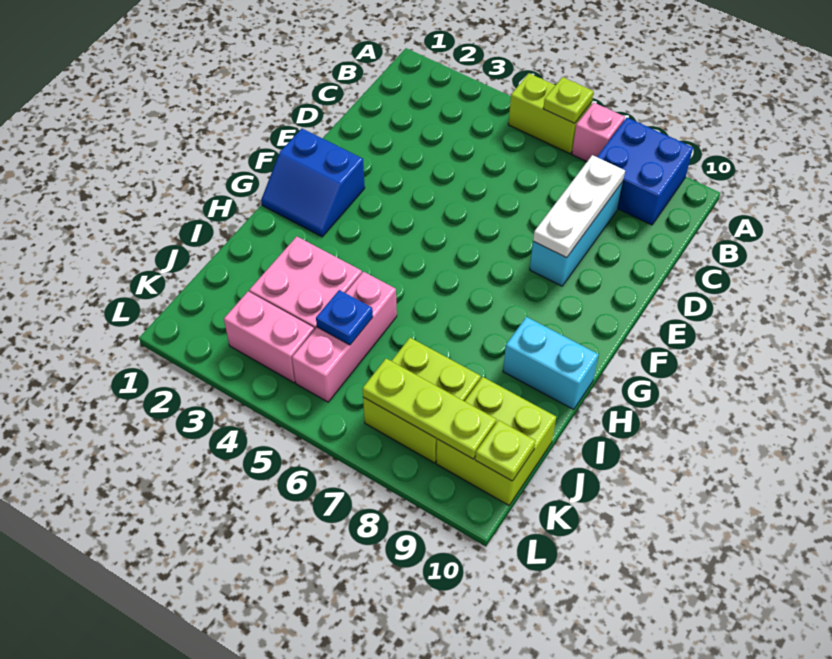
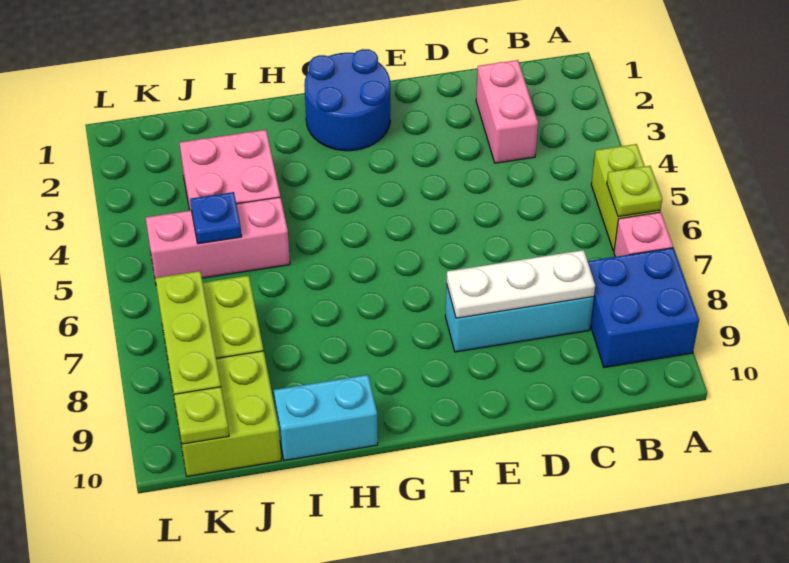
blue slope F1:G2 level 1 top F -> blue round brick F1:G2 level 1
cyan brick H9:H10 level 1 -> cyan brick H10:I10 level 1
pink brick K3:K4 level 1 -> pink brick C2:C3 level 1

